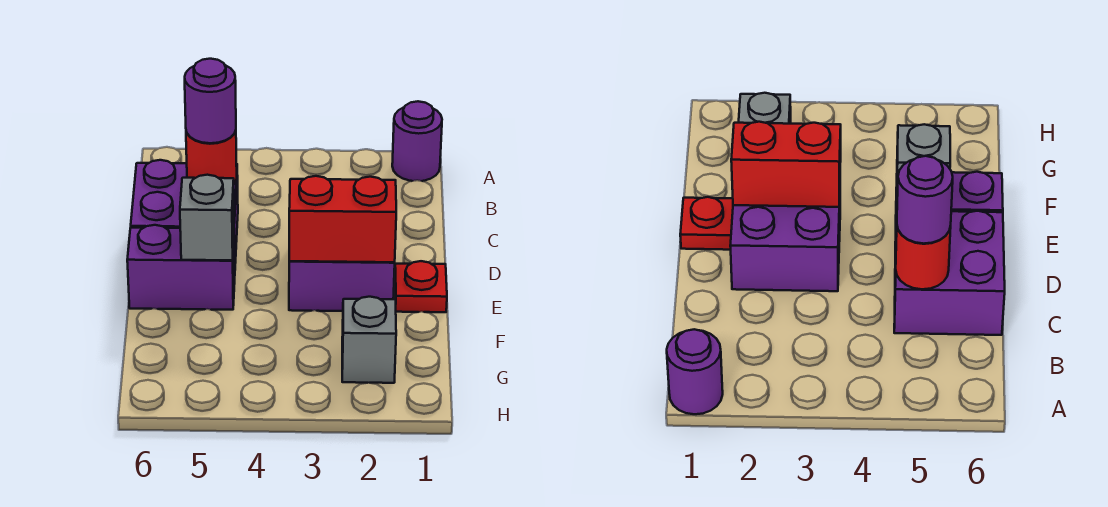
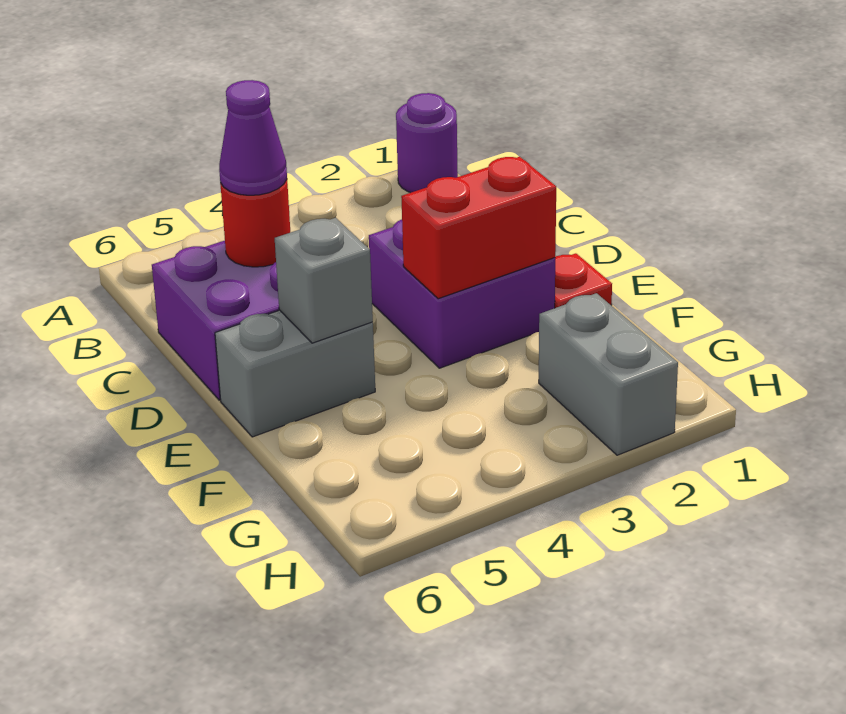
purple round brick C5 level 3 -> purple cone C5 level 3
purple brick E5:E6 level 1 -> grey brick E5:E6 level 1
grey brick G2 level 1 -> grey brick G2:H2 level 1

